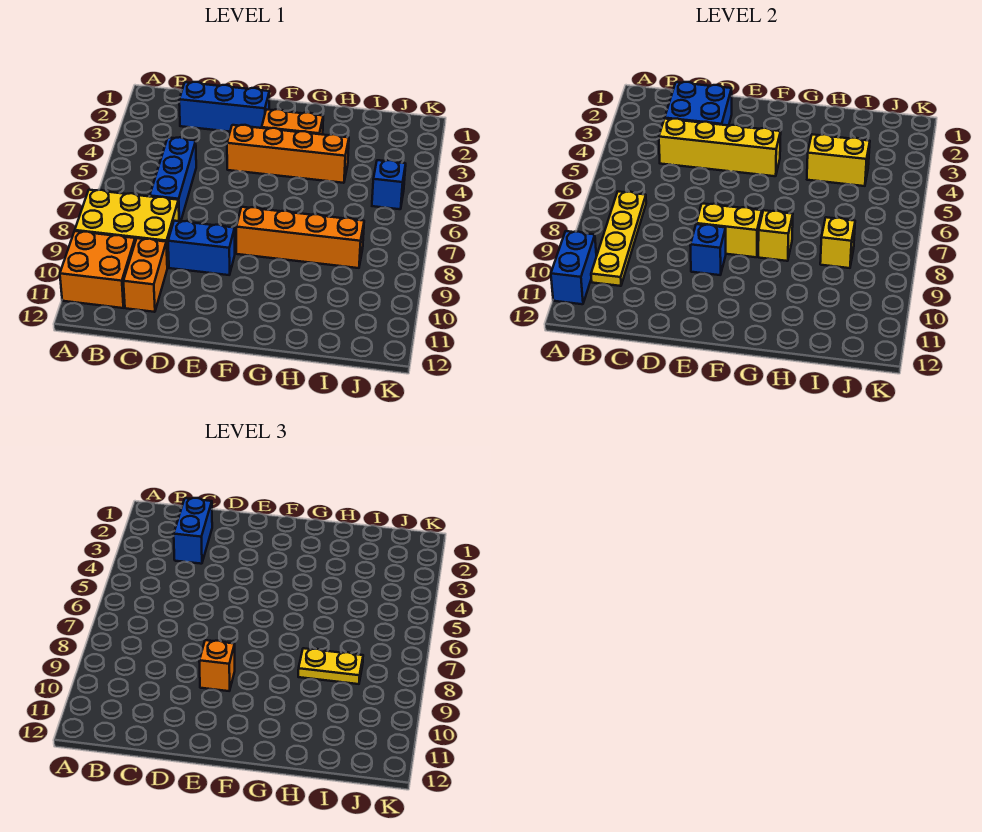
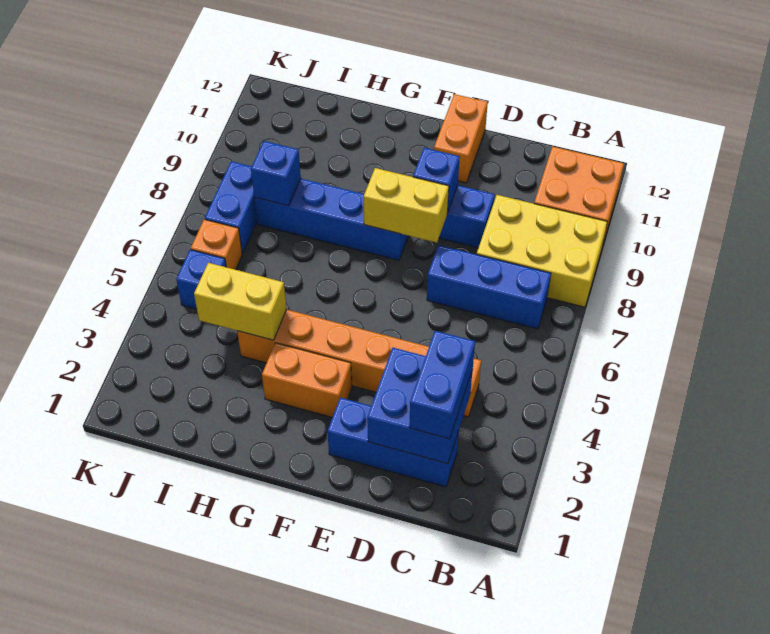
blue brick A10:A11 level 2 -> blue brick J7:J8 level 1
yellow plate B7:B10 level 2 -> none
yellow brick C4:F4 level 2 -> none
blue brick C5:C7 level 1 -> blue brick B7:D7 level 1
orange brick C10:C11 level 1 -> orange brick E11:E12 level 1
orange brick E4:H4 level 1 -> orange brick C4:H4 level 1
orange brick E9 level 3 -> orange brick J6 level 1
orange brick F8:I8 level 1 -> blue brick F8:I8 level 1
yellow brick G8 level 2 -> none
yellow plate H8:I8 level 3 -> none
yellow brick I8 level 2 -> blue brick I8 level 2

